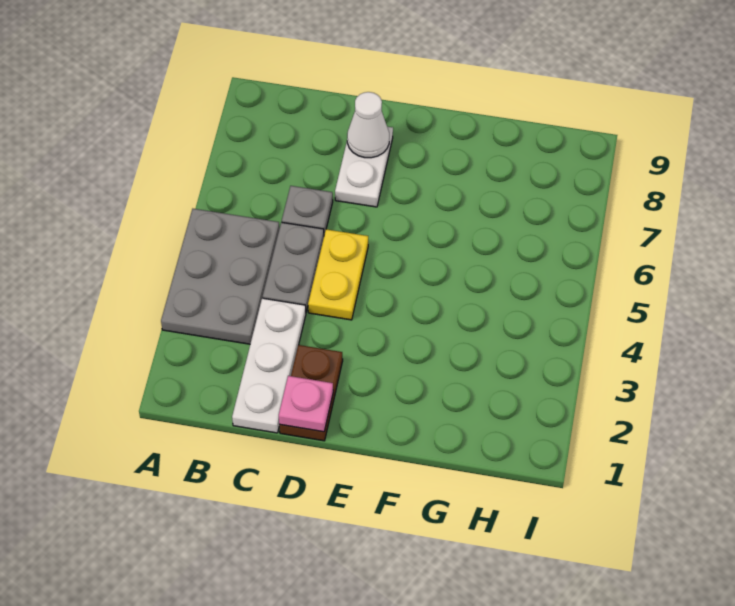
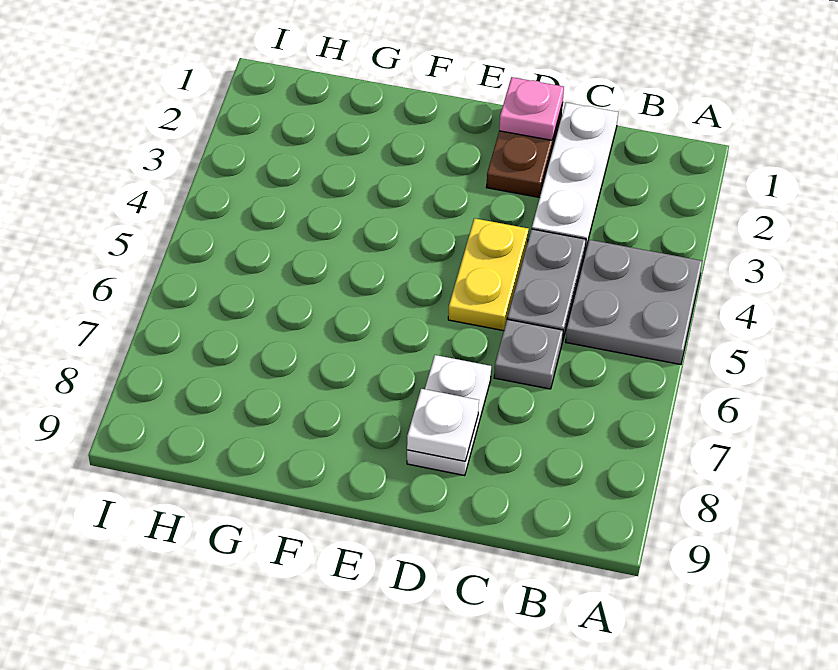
grey plate A3:B5 level 1 -> grey plate A4:B5 level 1
white cone D8 level 2 -> white plate D8 level 2

